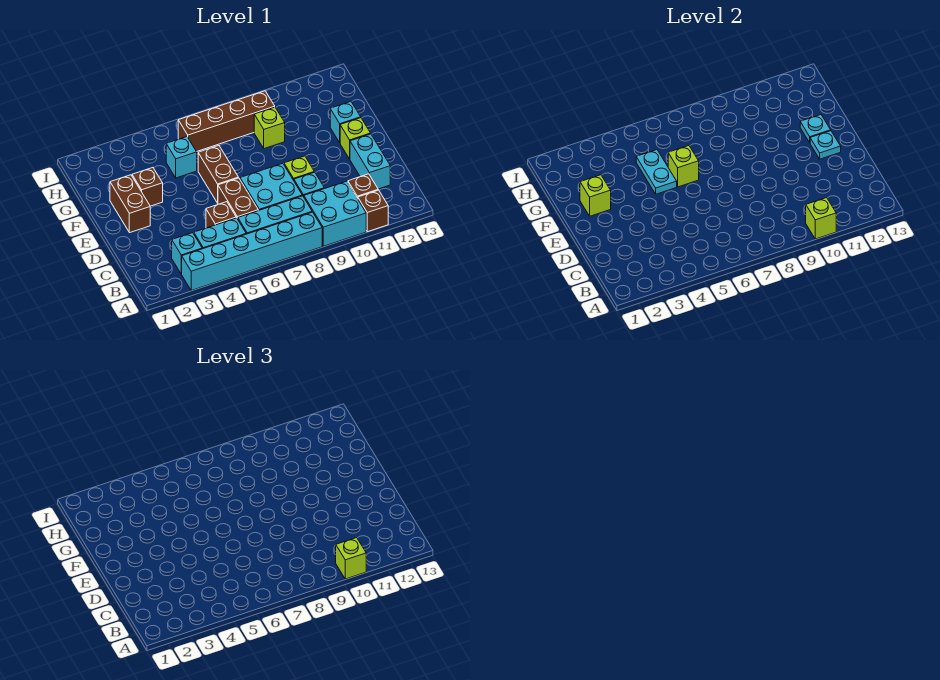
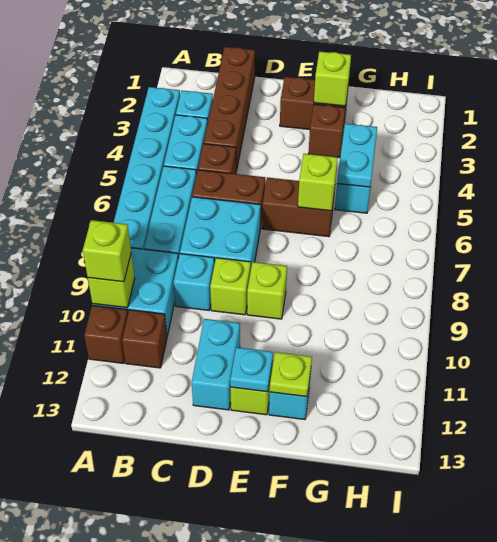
cyan brick C12:D12 level 1 -> cyan brick D11:D12 level 1
cyan plate F5:G5 level 2 -> cyan plate G4:G5 level 2
cyan plate F12 level 2 -> lime plate F12 level 2
lime brick G9 level 1 -> lime brick E9 level 1
brown brick H6:H9 level 1 -> brown brick C1:C4 level 1

